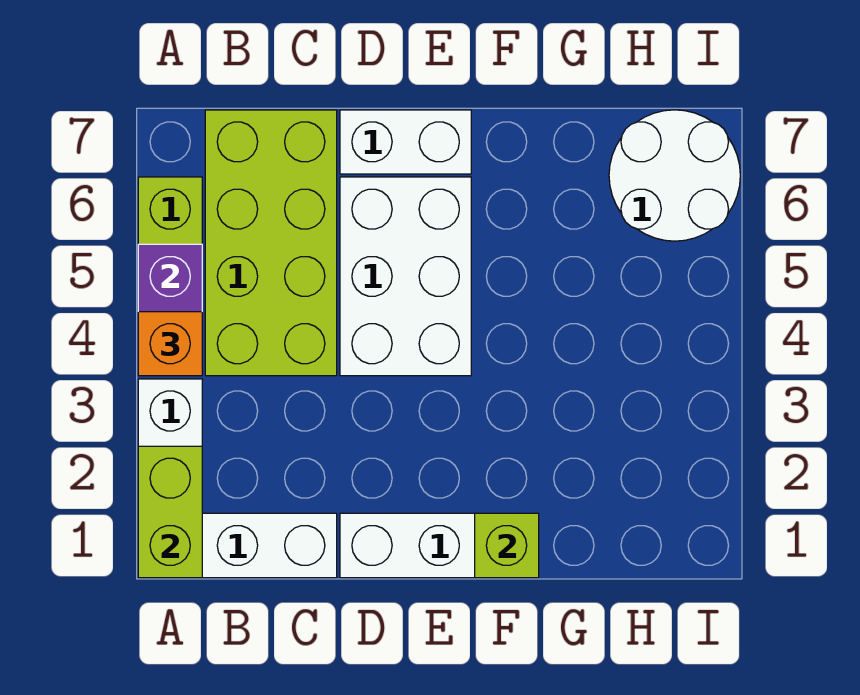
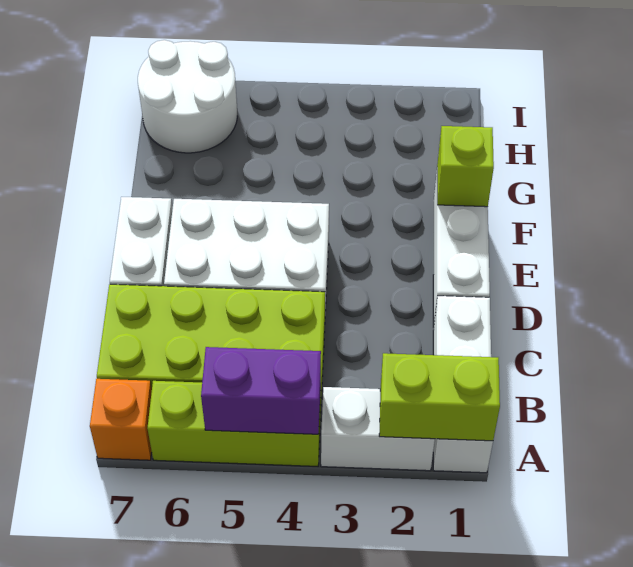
orange brick A4 level 3 -> orange brick A7 level 1

